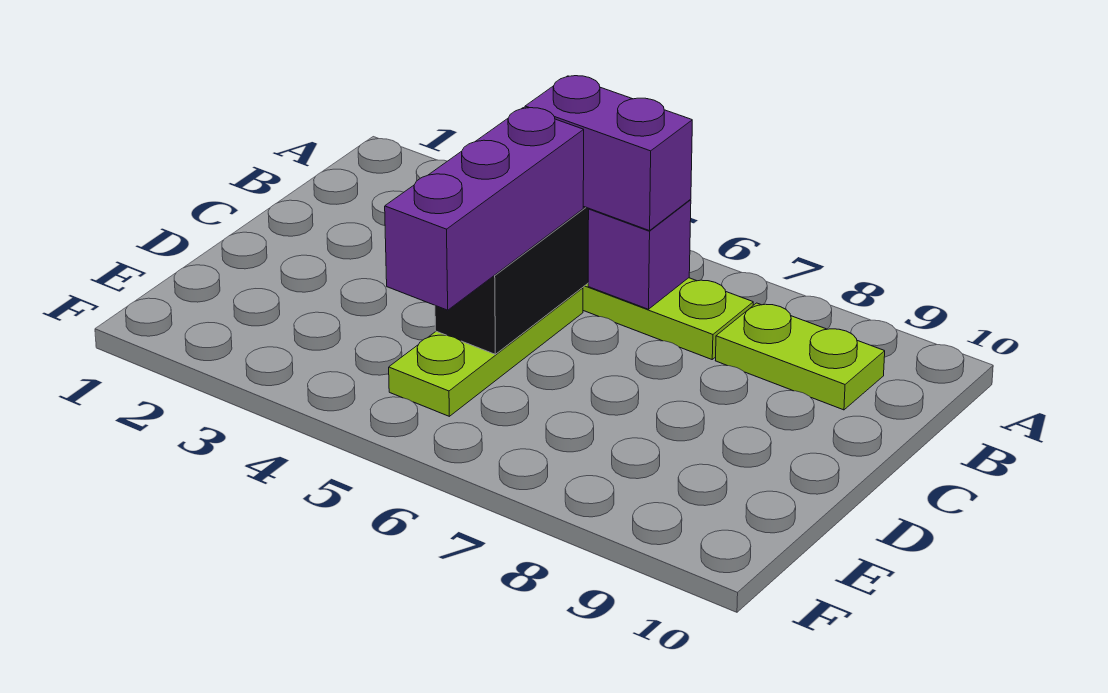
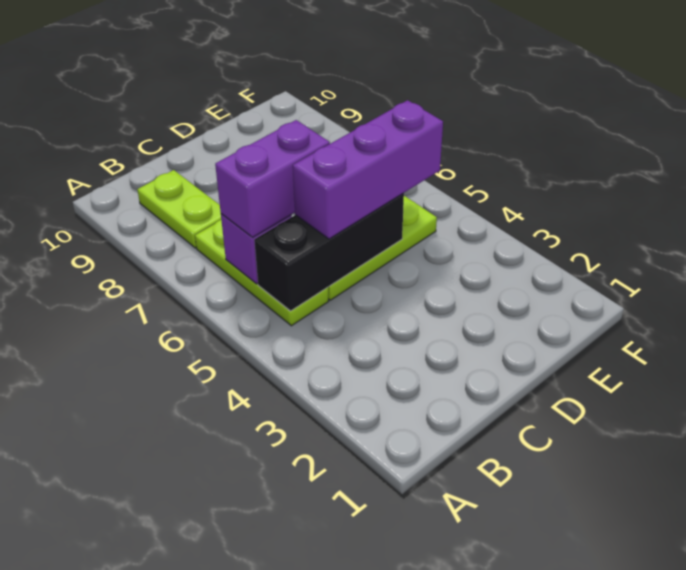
purple brick B5:B6 level 3 -> purple brick B6:C6 level 3

